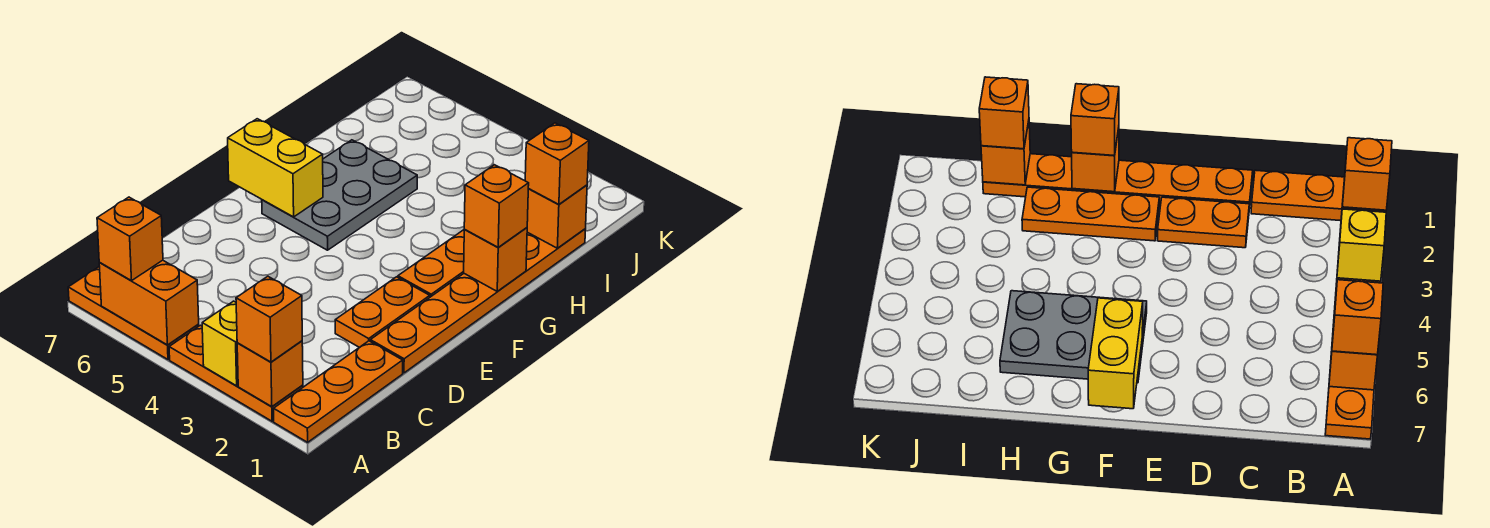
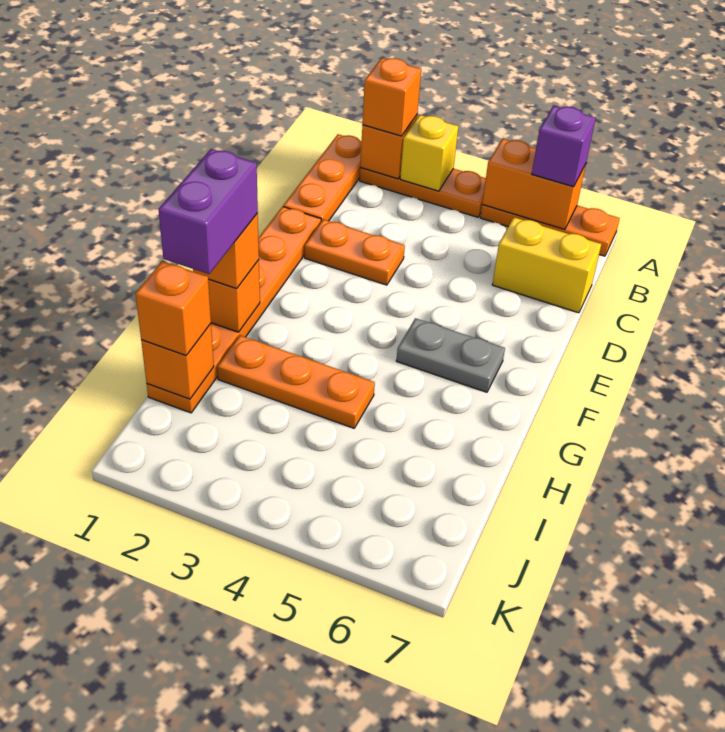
orange brick A6 level 3 -> purple brick A6 level 3
orange plate D2:E2 level 1 -> orange plate D2:D3 level 1
orange plate F2:H2 level 1 -> orange plate H2:H4 level 1
grey plate F5:H6 level 1 -> grey plate F5:F6 level 1
yellow brick F6:F7 level 2 -> yellow brick C6:C7 level 1
none -> purple brick G1:H1 level 4

